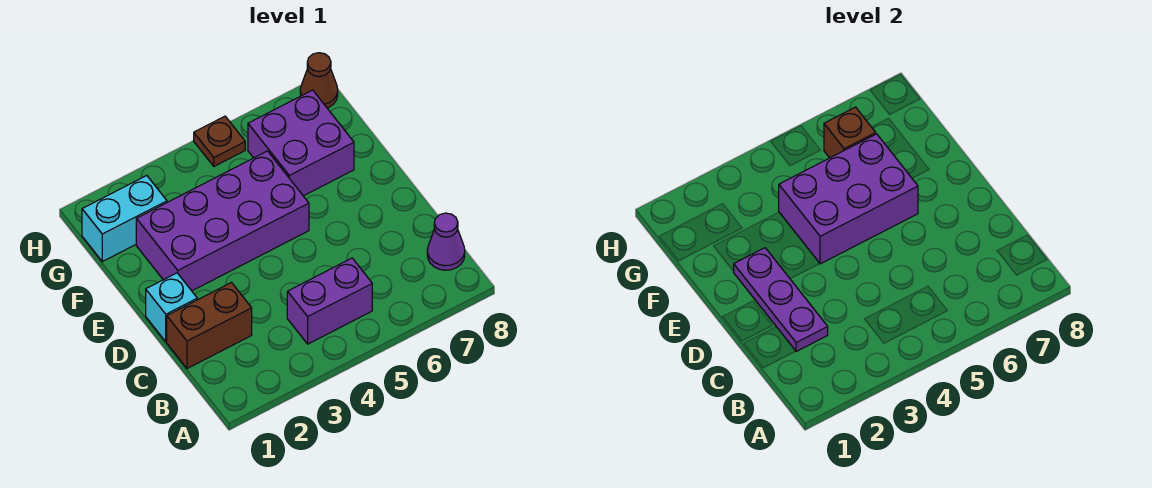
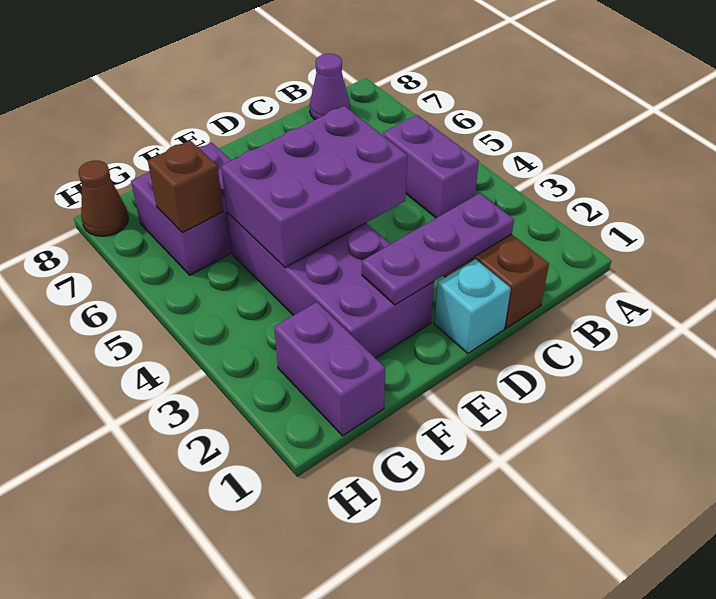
purple brick E4:F6 level 2 -> purple brick D4:F5 level 2
cyan brick G1:G2 level 1 -> purple brick G1:G2 level 1
brown plate H5 level 1 -> none

